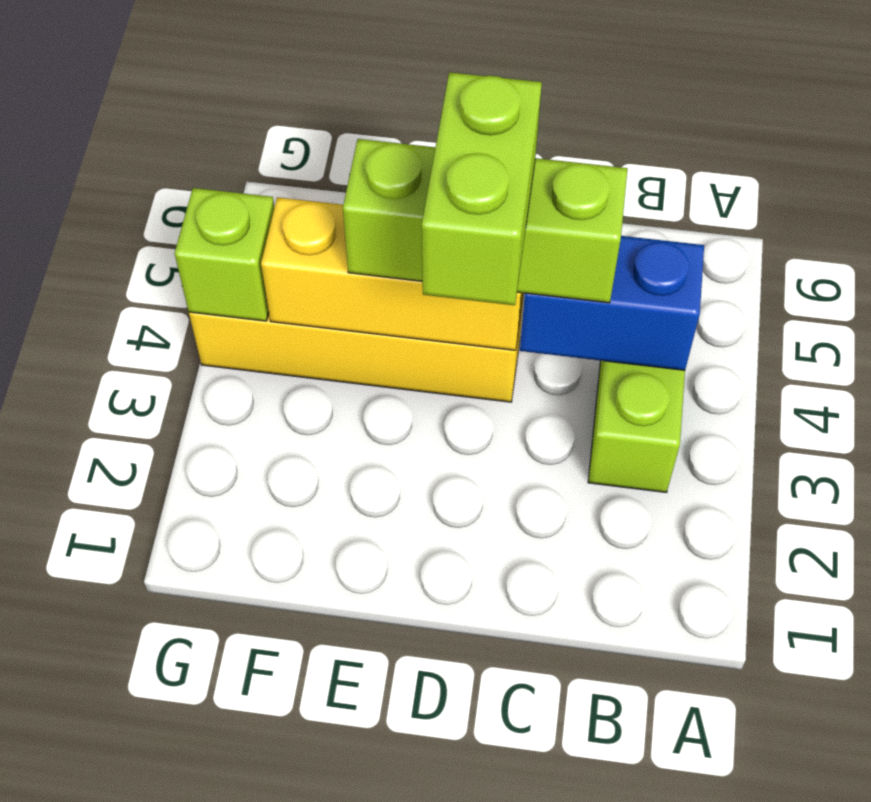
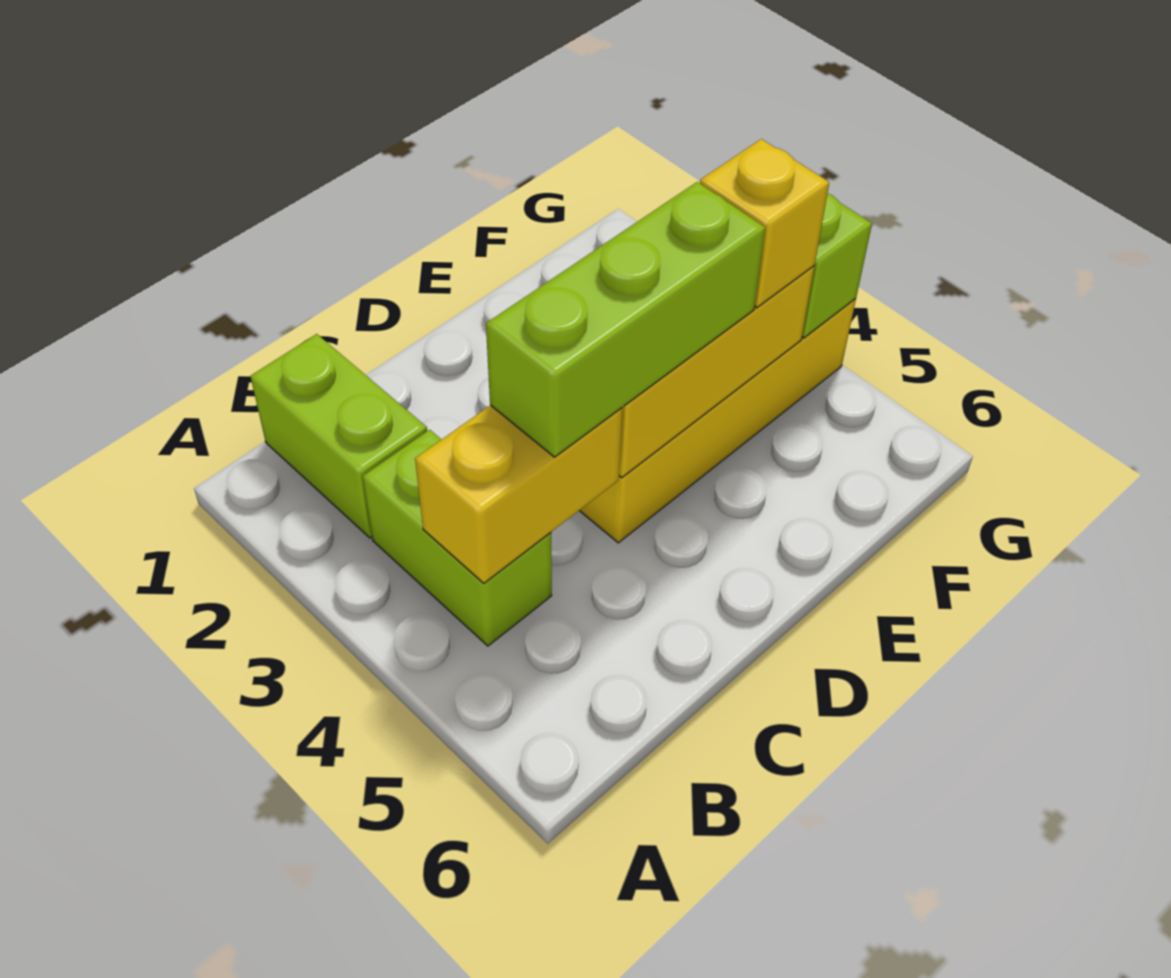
blue brick B4:C4 level 2 -> yellow brick B4:C4 level 2
lime brick D3:D4 level 4 -> lime brick B1:B2 level 1
none -> yellow brick F4 level 3

